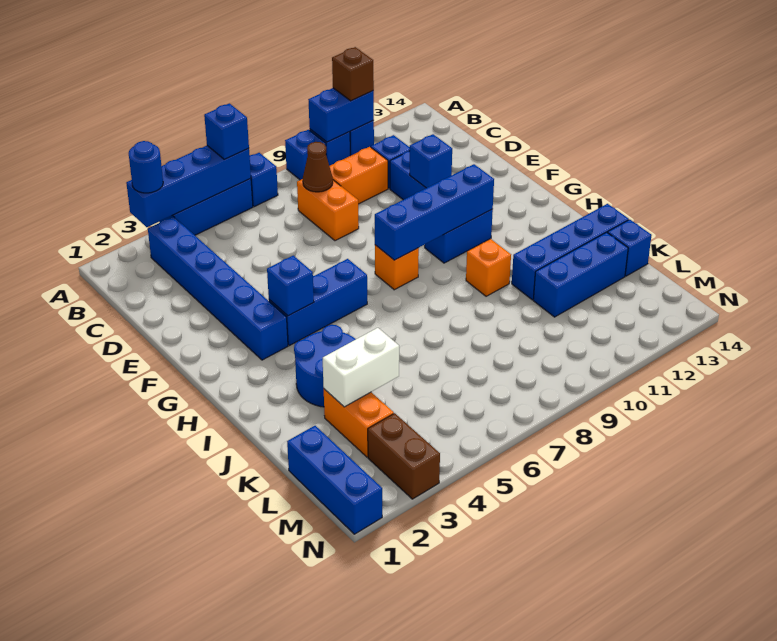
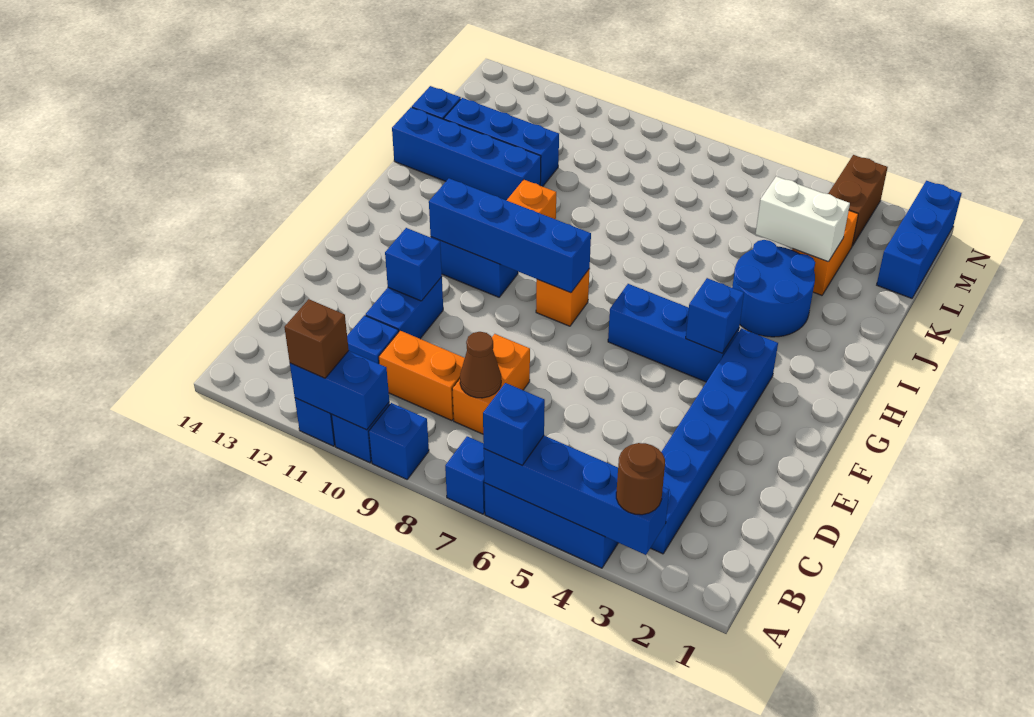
blue round brick A3 level 3 -> brown round brick A3 level 3

